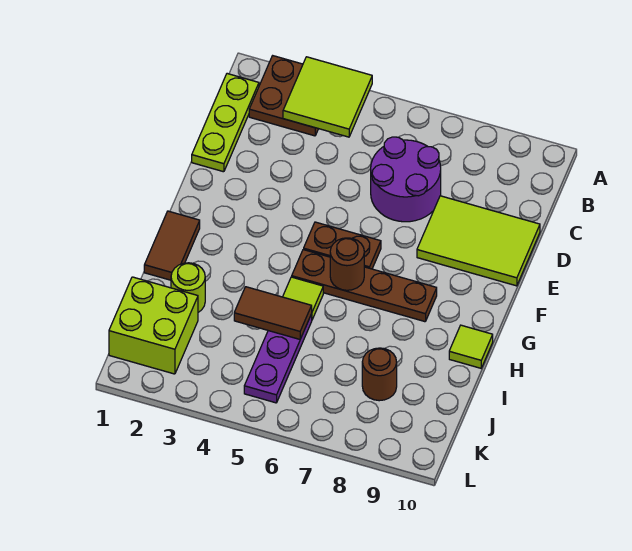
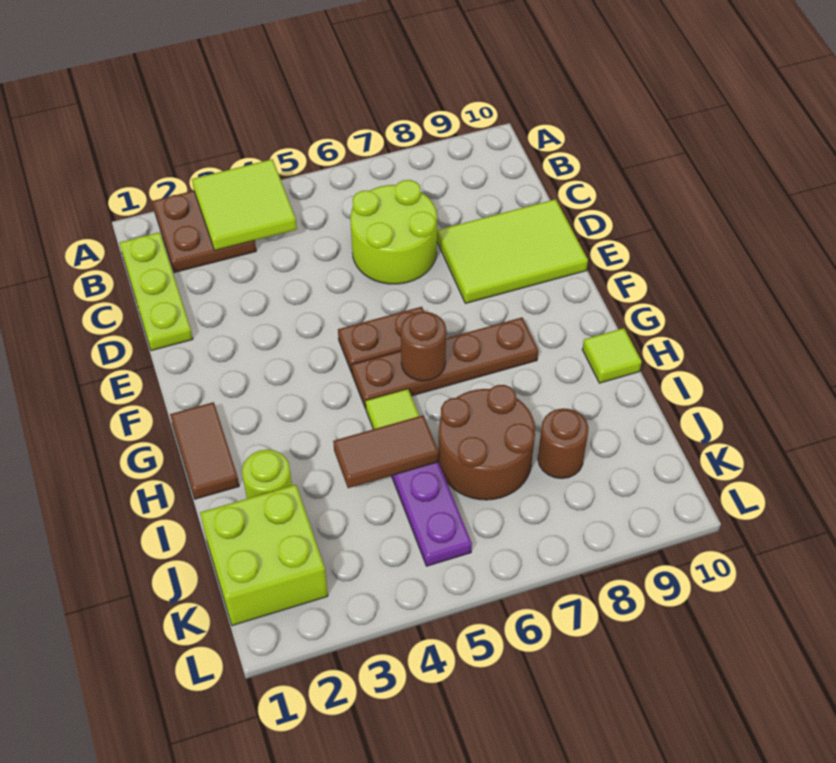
purple round brick C6:D7 level 1 -> lime round brick C6:D7 level 1
none -> brown round brick I6:J7 level 1

